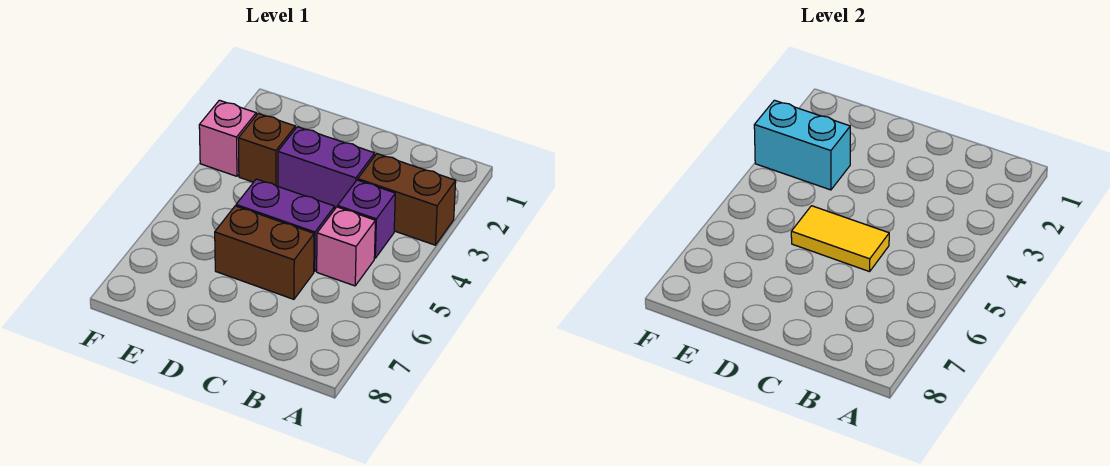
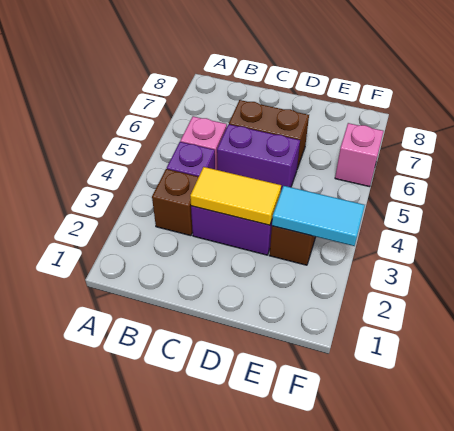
brown brick A3:B3 level 1 -> brown brick B3 level 1
yellow tile C5:D5 level 2 -> yellow tile C3:D3 level 2
cyan brick E3:F3 level 2 -> cyan tile E3:F3 level 2
pink brick F3 level 1 -> pink brick F6 level 1

